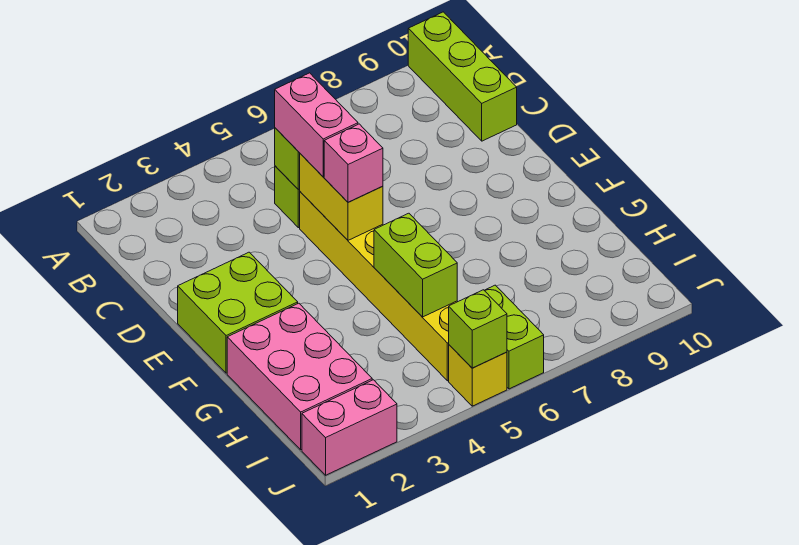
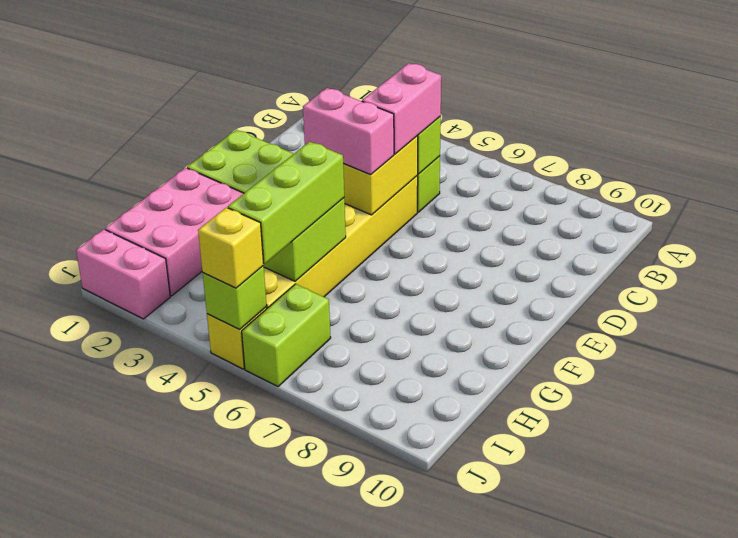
lime brick A10:C10 level 1 -> lime brick G5:I5 level 3
pink brick E5 level 3 -> pink brick E4:E5 level 3
none -> yellow brick J5 level 3

